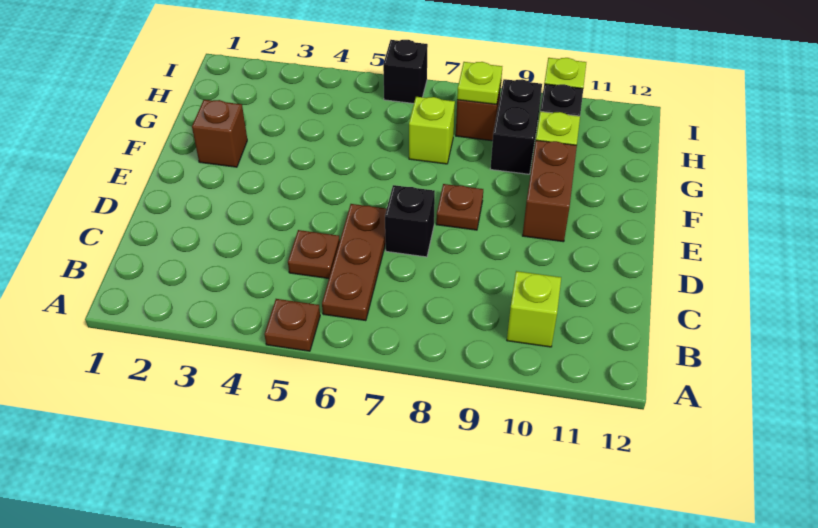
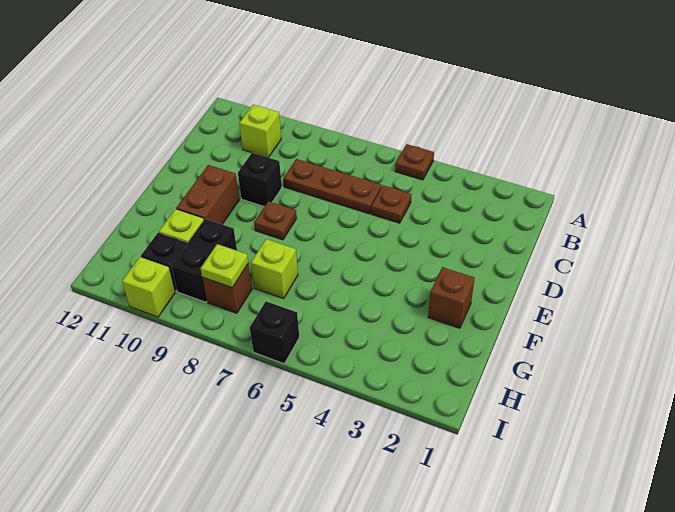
brown plate B6:D6 level 1 -> brown plate C6:C8 level 1
black brick D7 level 1 -> black brick D9 level 1

